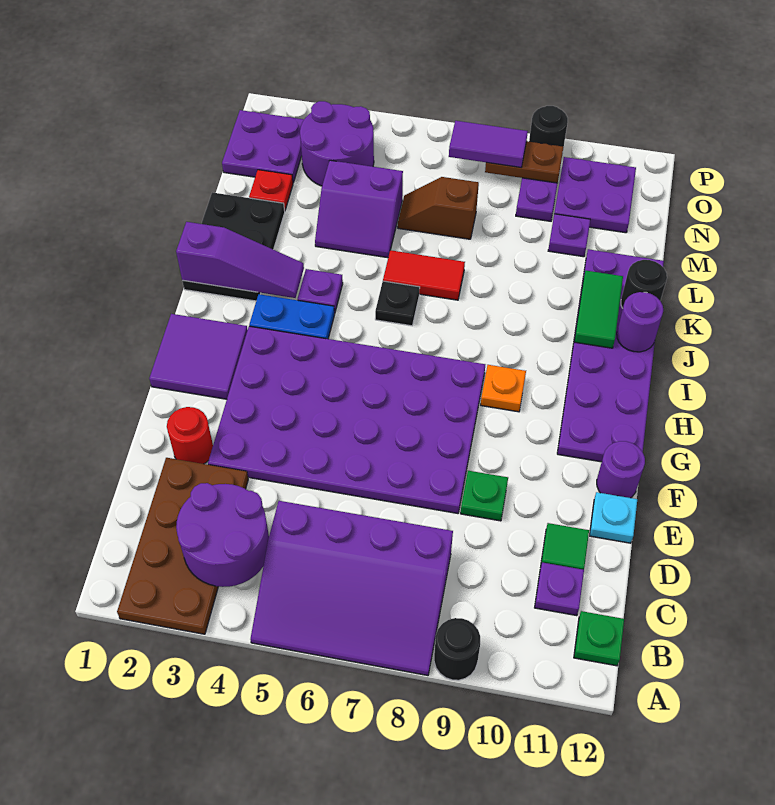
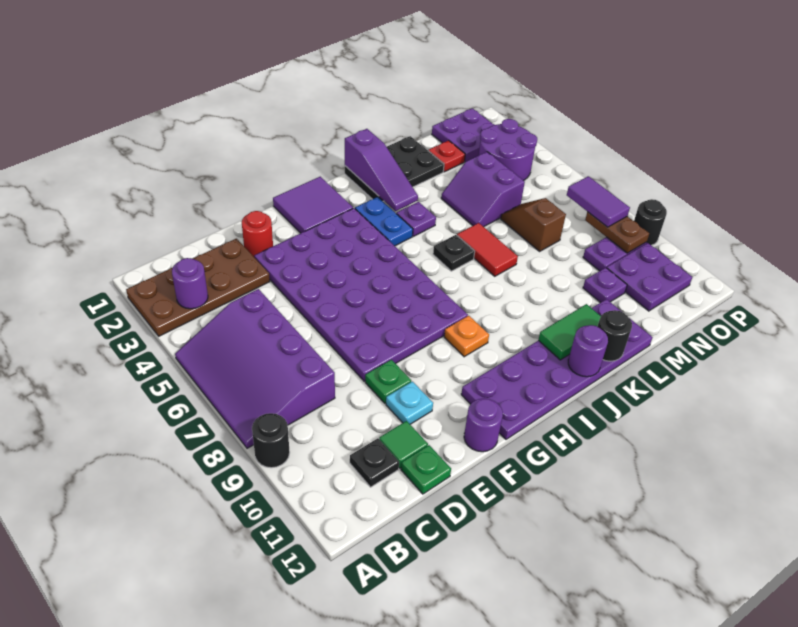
purple round brick B3:C4 level 2 -> purple round brick B3 level 2
green plate B12 level 1 -> green plate D12 level 1
purple plate C11 level 1 -> black plate C11 level 1
cyan plate E12 level 1 -> cyan plate E10 level 1

